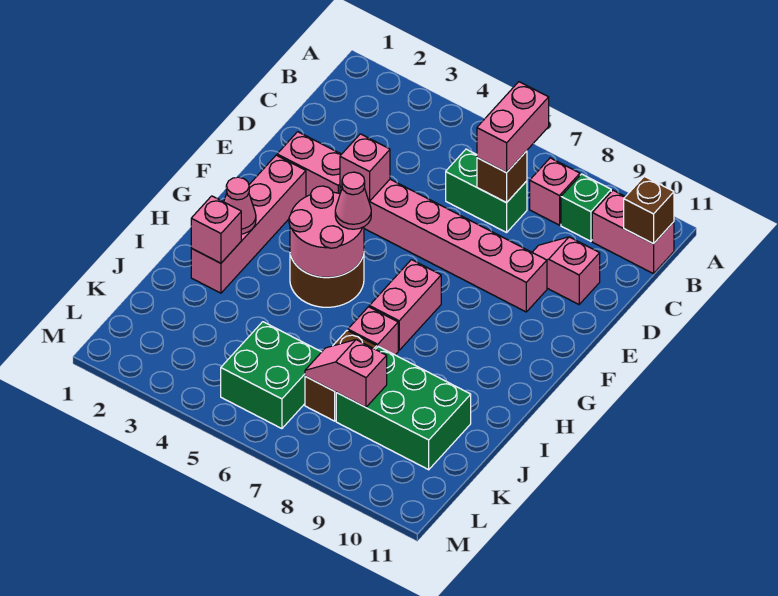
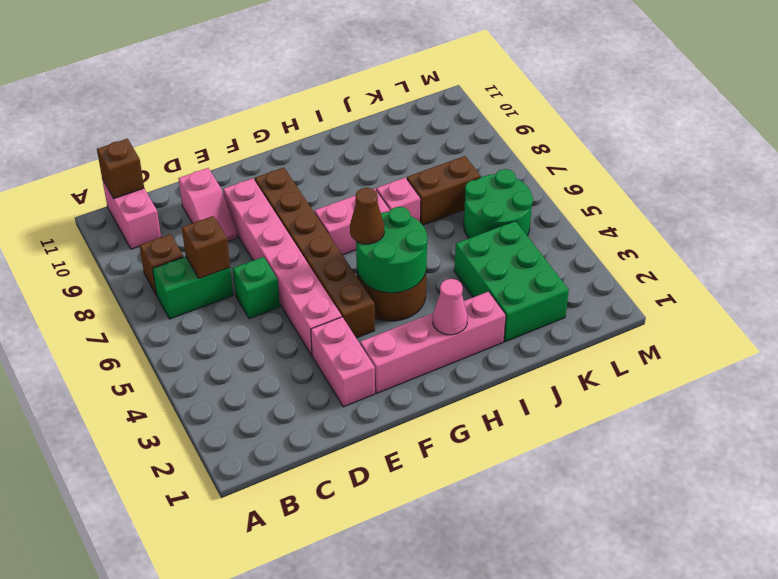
pink brick B7:C7 level 3 -> none
pink brick B8 level 1 -> brown brick B8 level 1
green brick B9 level 1 -> green brick D6 level 1
green brick C6:C7 level 1 -> green brick B7:C7 level 1
pink brick E4 level 2 -> none
none -> brown brick F4:F9 level 1
pink round brick G4:H5 level 2 -> green round brick G4:H5 level 2
pink cone G5 level 3 -> brown cone G5 level 3
pink brick I2 level 2 -> none
green brick J8:K10 level 1 -> green brick J2:K4 level 1
green brick K5:L6 level 1 -> green round brick K5:L6 level 1
pink slope K7:K8 level 2 top 8 -> none

